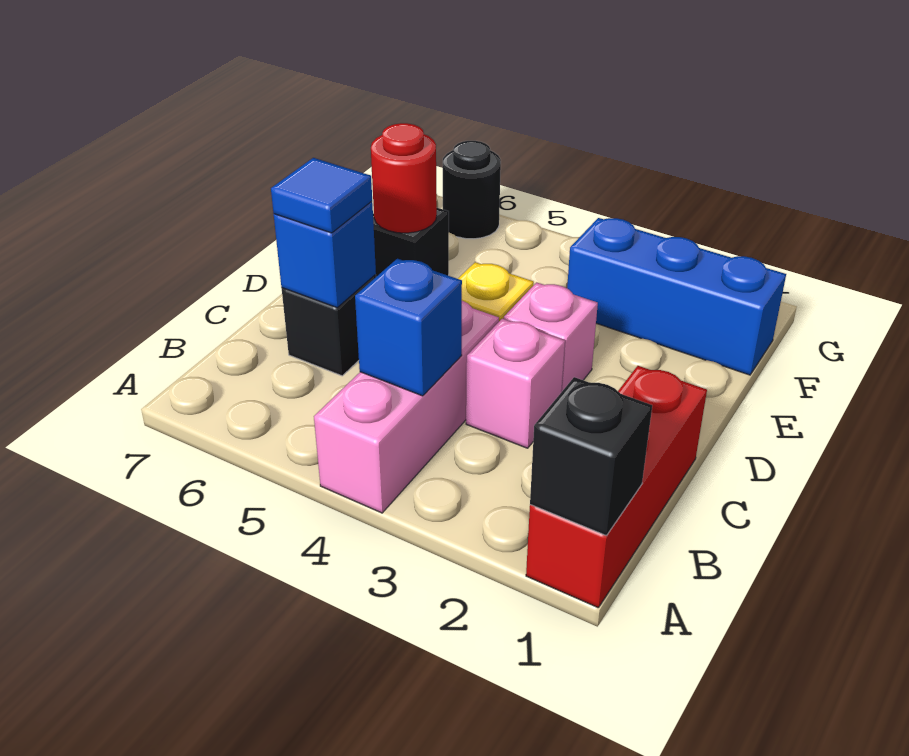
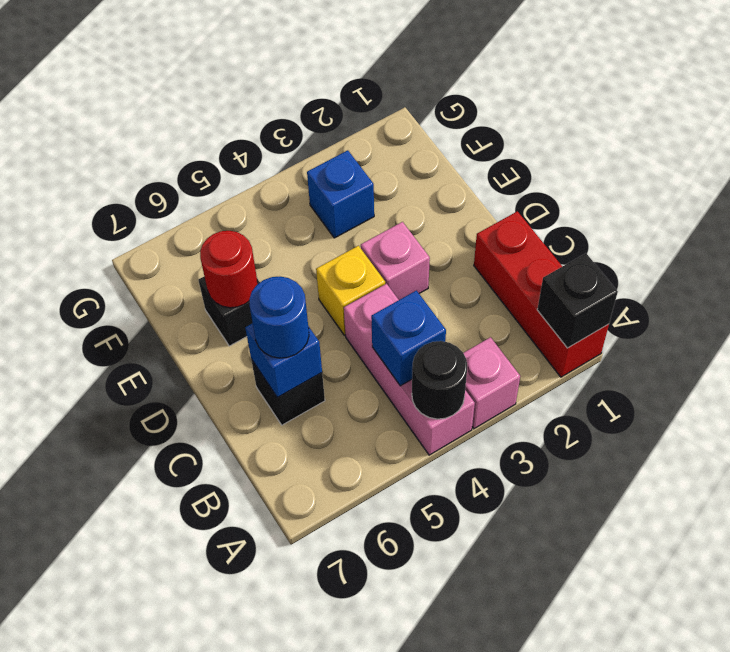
pink brick C3 level 1 -> pink brick A3 level 1
blue tile C6 level 3 -> blue round brick C6 level 3
blue brick F1:F3 level 1 -> blue brick F3 level 1
black round brick G6 level 1 -> black round brick A4 level 2

